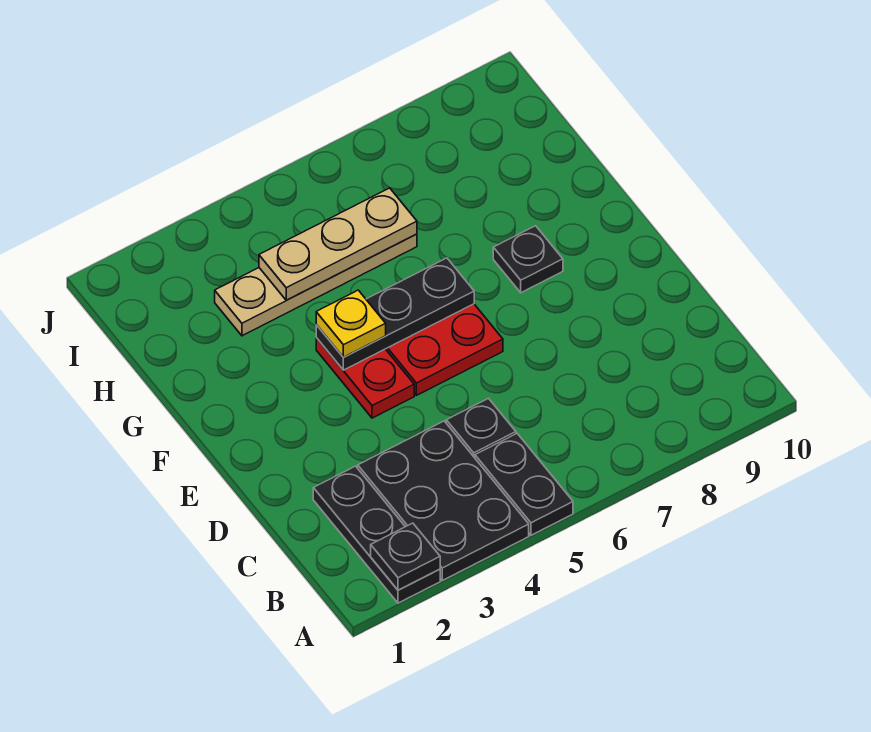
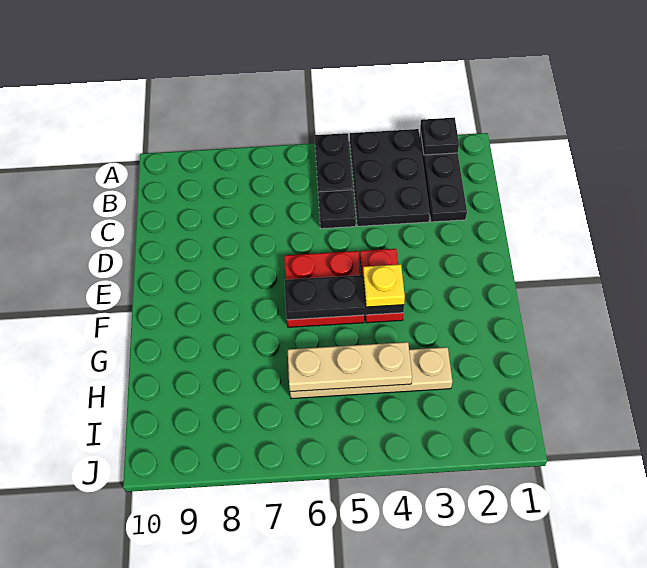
black plate F8 level 1 -> none

